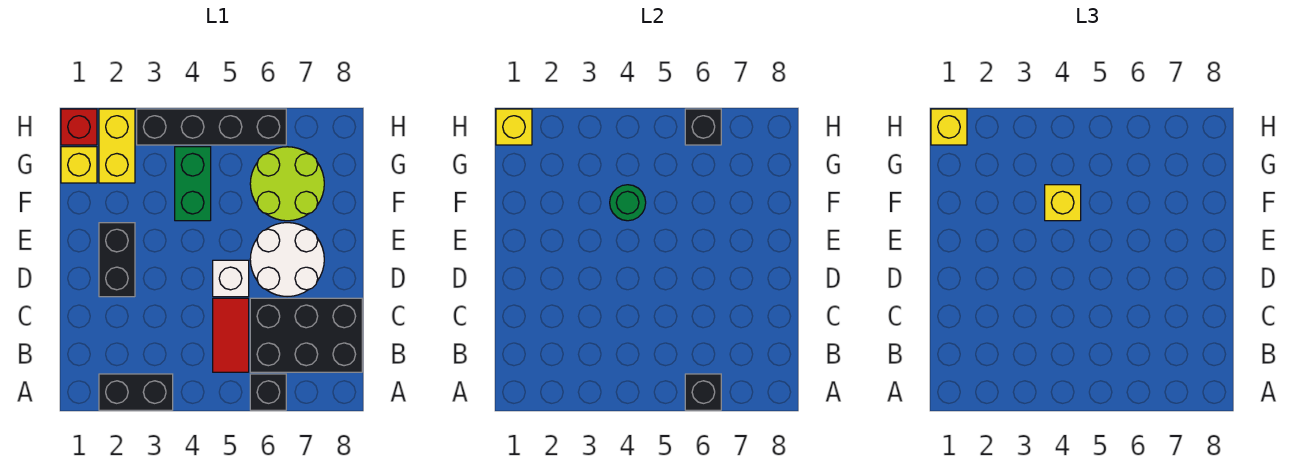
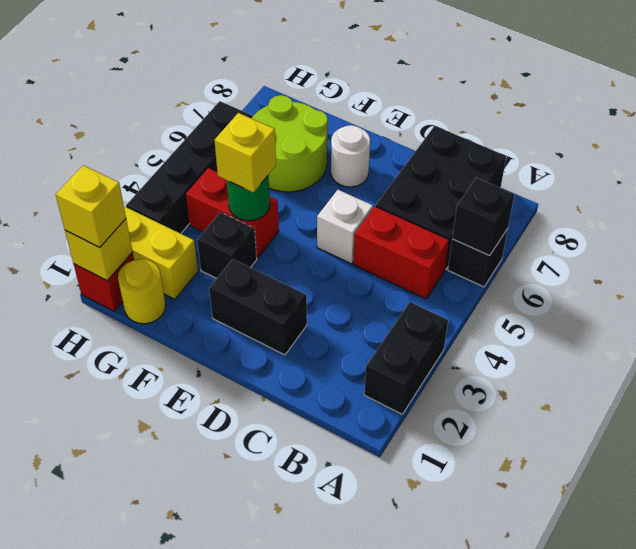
red tile B5:C5 level 1 -> red brick B5:C5 level 1
white round brick D6:E7 level 1 -> white round brick E7 level 1
green brick F4:G4 level 1 -> red brick F4:G4 level 1
yellow brick G1 level 1 -> yellow round brick G1 level 1
black brick H6 level 2 -> black brick F3 level 1

